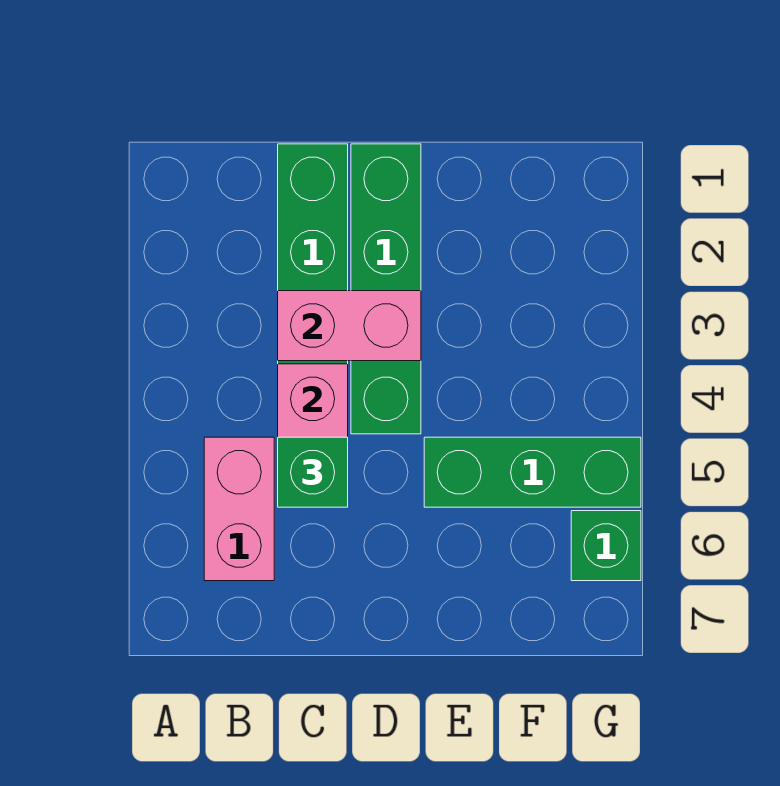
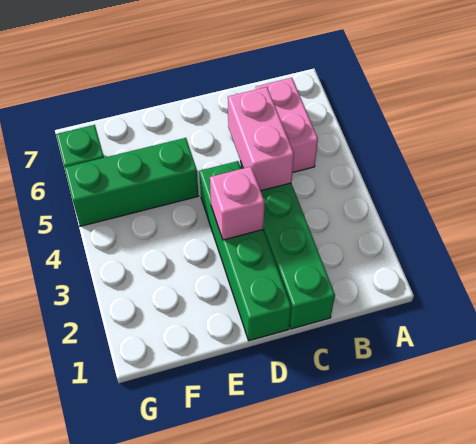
pink brick C3:D3 level 2 -> pink brick D3 level 2
green brick C5 level 3 -> none

